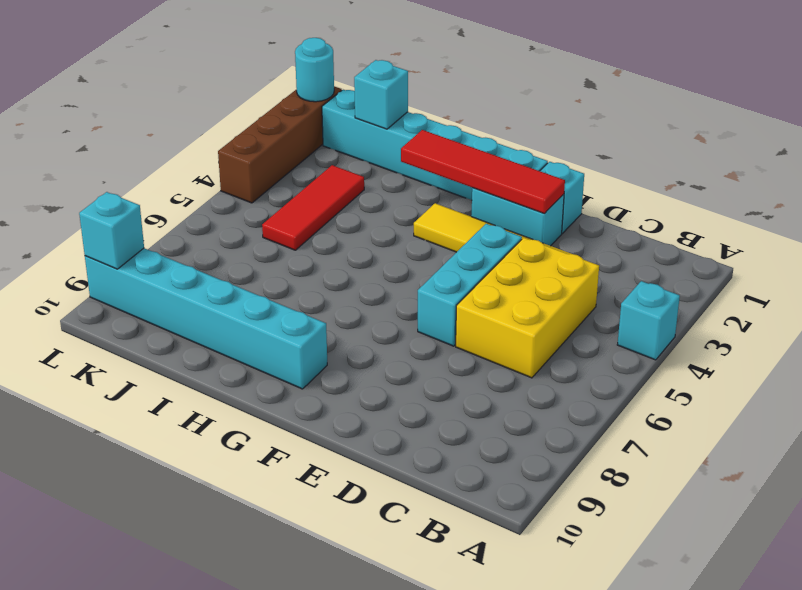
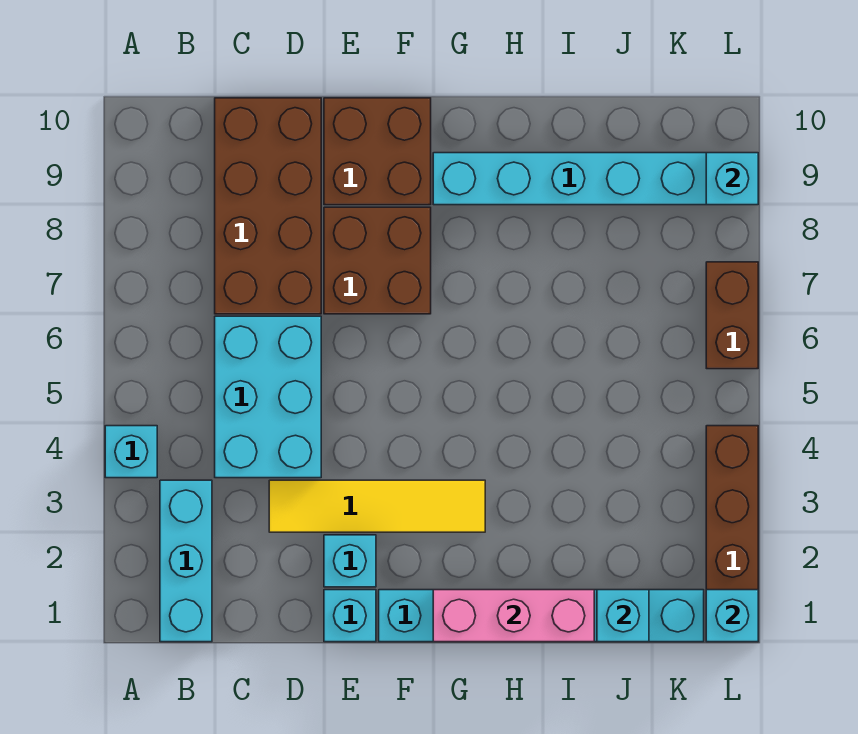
yellow brick C4:D6 level 1 -> cyan brick C4:D6 level 1
none -> brown brick C7:D10 level 1
cyan brick E2:F2 level 1 -> cyan brick E2 level 1
red tile E2:H2 level 2 -> none
cyan brick E4:E6 level 1 -> cyan brick B1:B3 level 1
none -> brown brick E7:F8 level 1
none -> brown brick E9:F10 level 1
none -> pink brick G1:I1 level 2
red tile J3:J5 level 1 -> none
cyan round brick L1 level 2 -> cyan brick L1 level 2
none -> brown brick L6:L7 level 1

